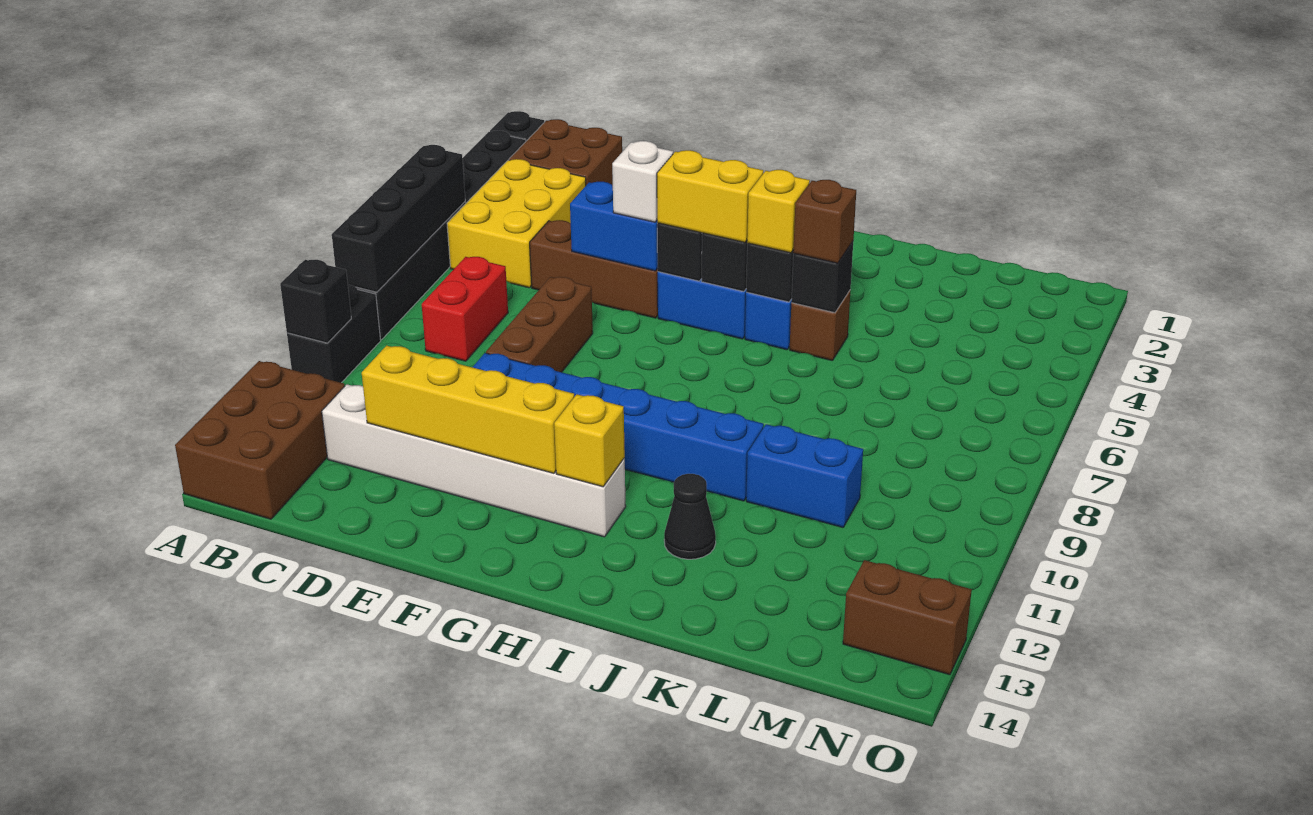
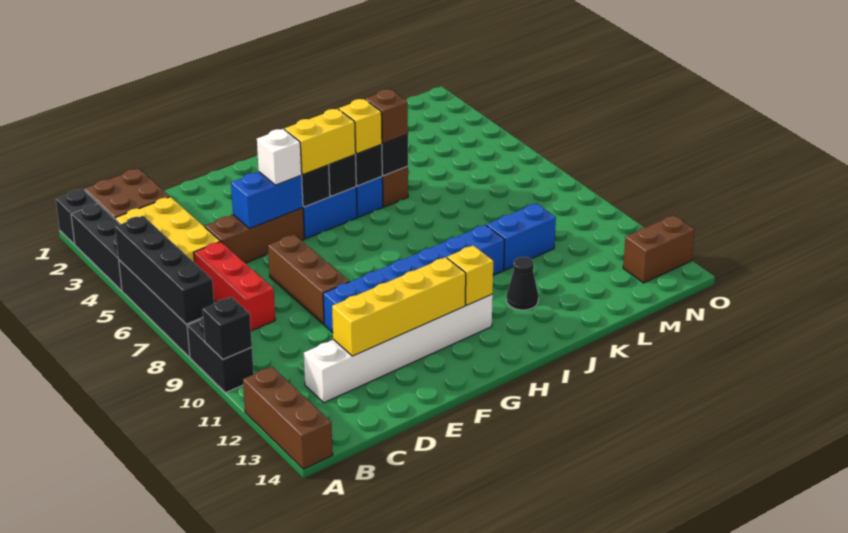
brown brick A12:B14 level 1 -> brown brick A12:A14 level 1
red brick C7:C8 level 1 -> red brick C6:C8 level 1

